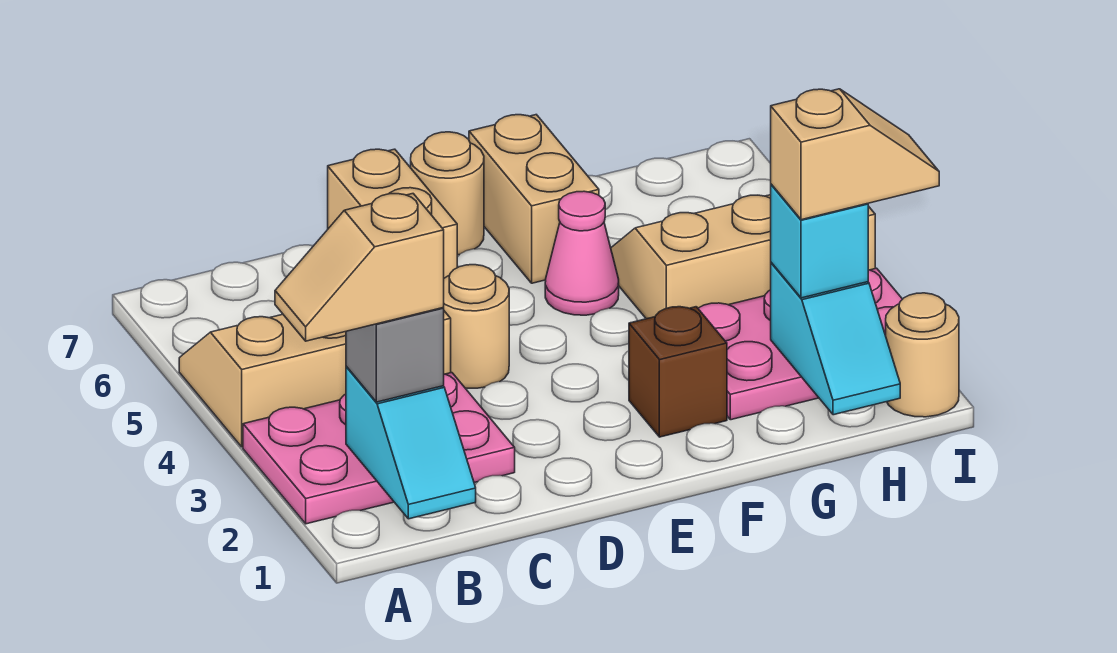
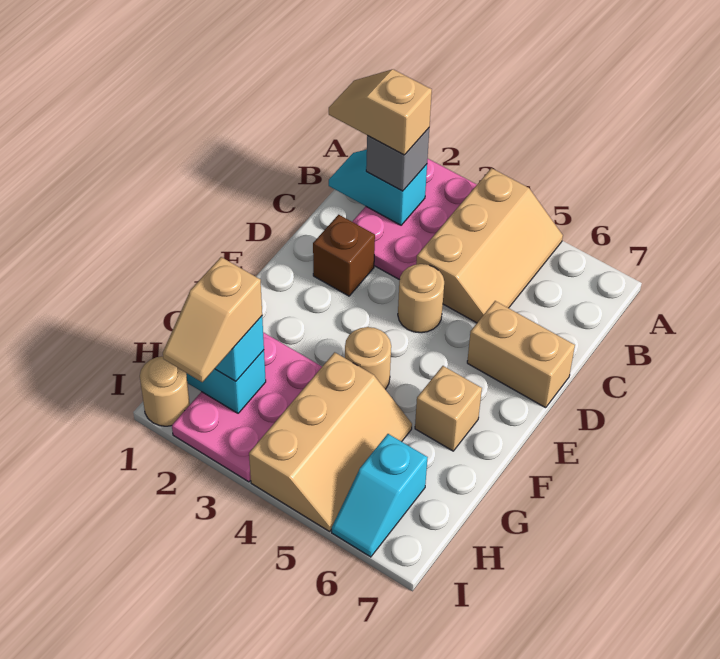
tan slope A2:B2 level 4 top B -> tan slope B1:B2 level 4 top 2
tan round brick E7 level 1 -> tan round brick F4 level 1
brown brick F2 level 1 -> brown brick D2 level 1
pink cone F5 level 1 -> none
tan brick F6:F7 level 1 -> tan brick F6 level 1
none -> cyan slope H6:I6 level 1 top H

